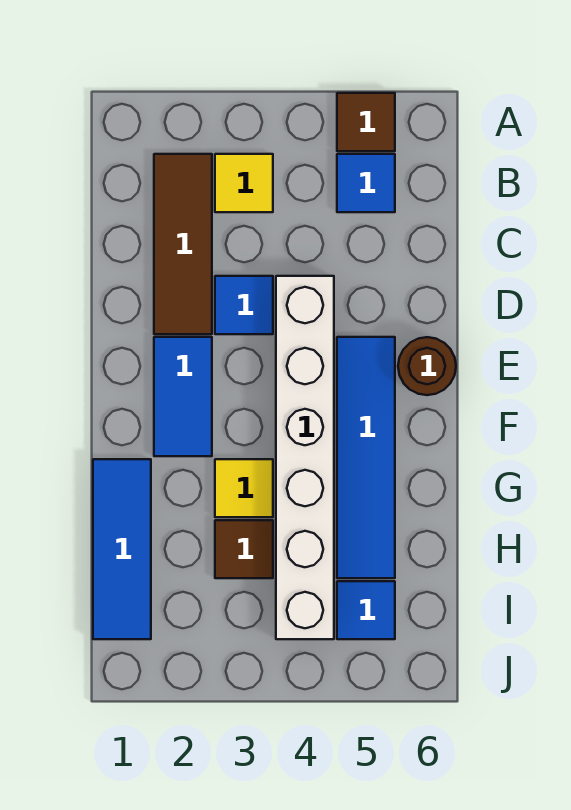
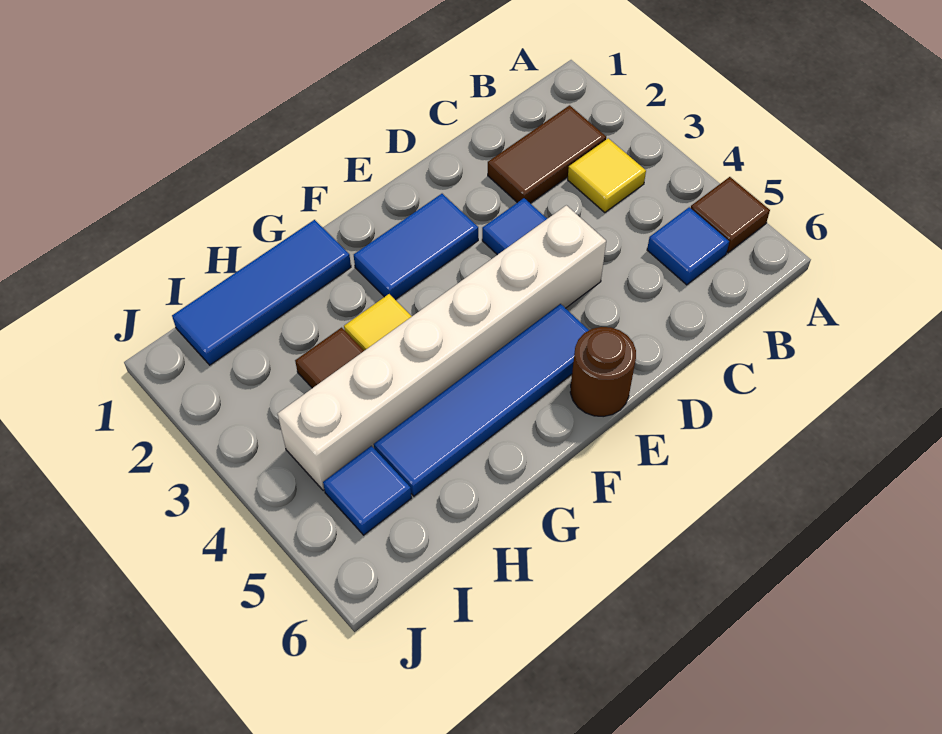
brown tile B2:D2 level 1 -> brown tile B2:C2 level 1

